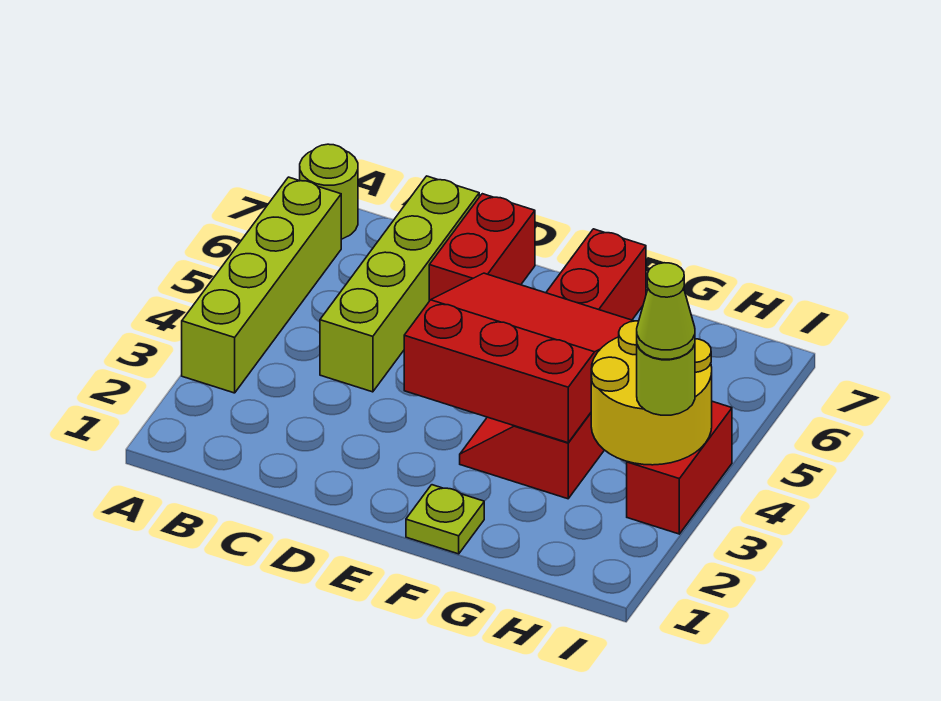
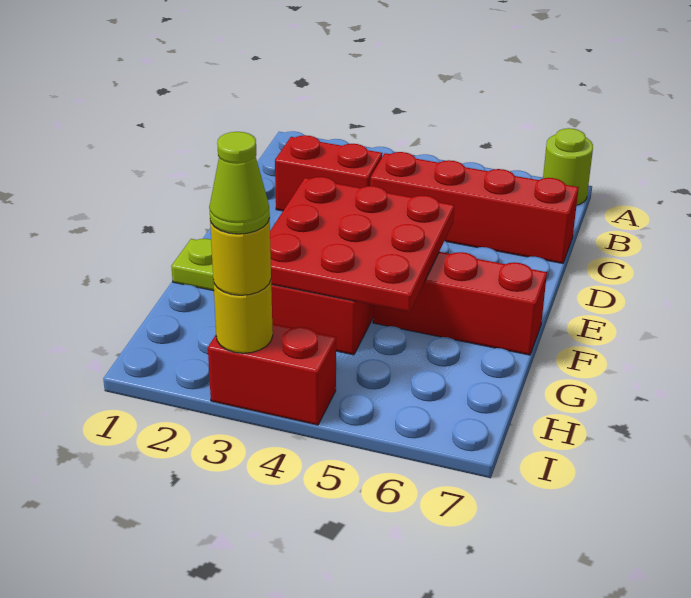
lime brick A3:A6 level 1 -> none
lime brick C4:C7 level 1 -> red brick C4:C7 level 1
red brick D6:D7 level 1 -> red brick C2:C3 level 1
red slope E3:G5 level 2 top 3 -> red plate E3:G5 level 2
yellow round brick H3:I4 level 2 -> yellow round brick I3 level 2
lime round brick I3 level 3 -> yellow round brick I3 level 3

